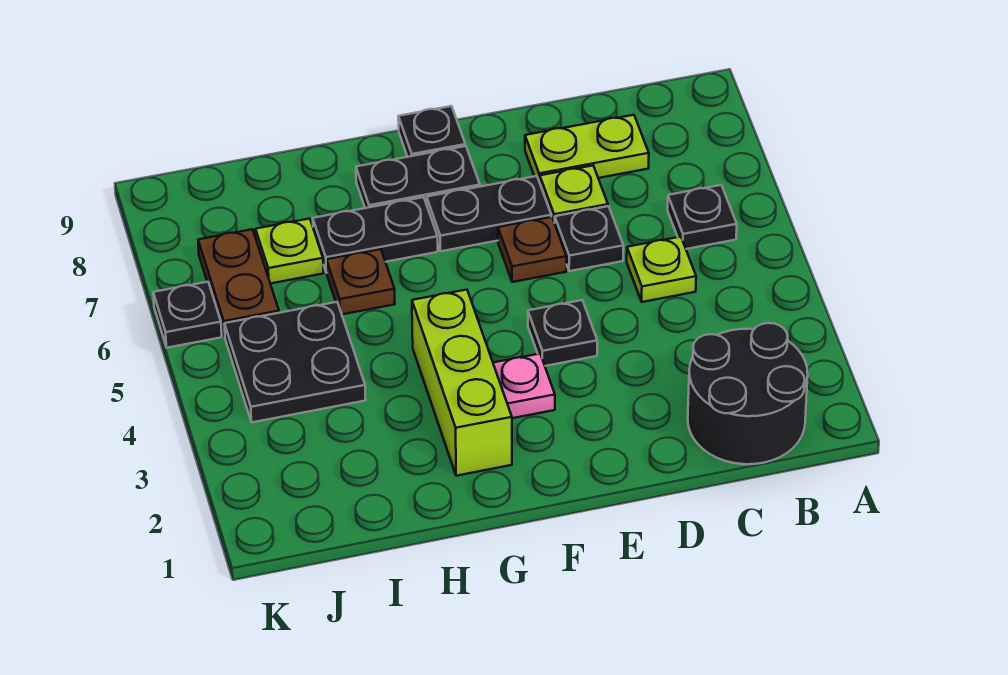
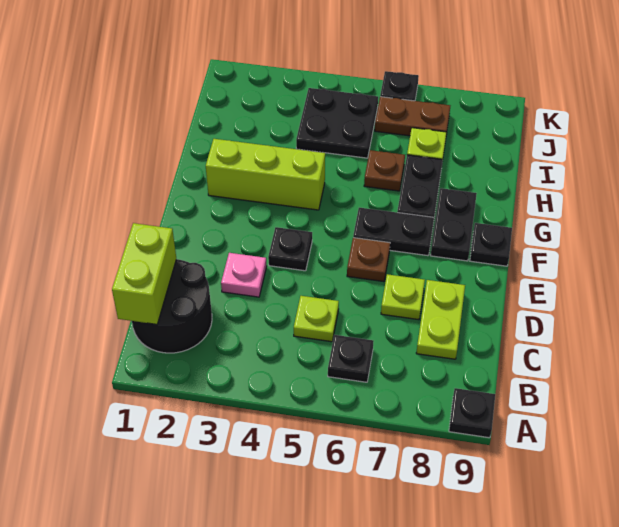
none -> lime brick B1:C1 level 2
black plate D6 level 1 -> black plate A9 level 1
black plate E7:F7 level 1 -> black plate F6:F7 level 1
pink plate F3 level 1 -> pink plate D3 level 1

